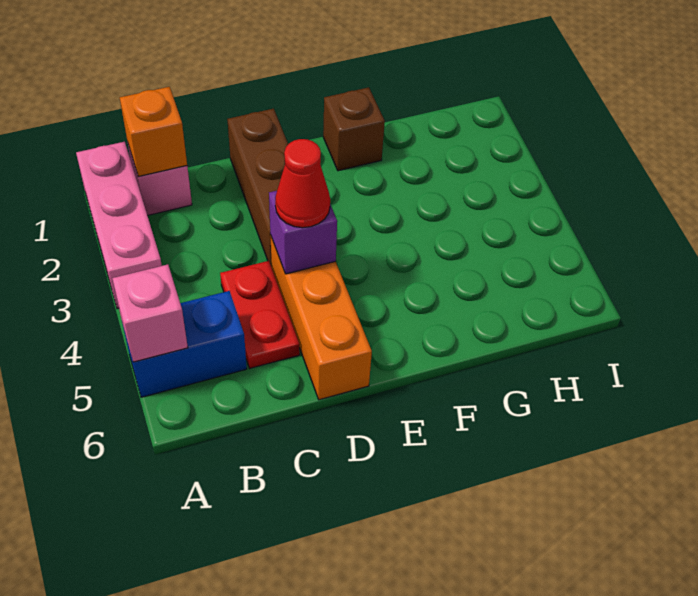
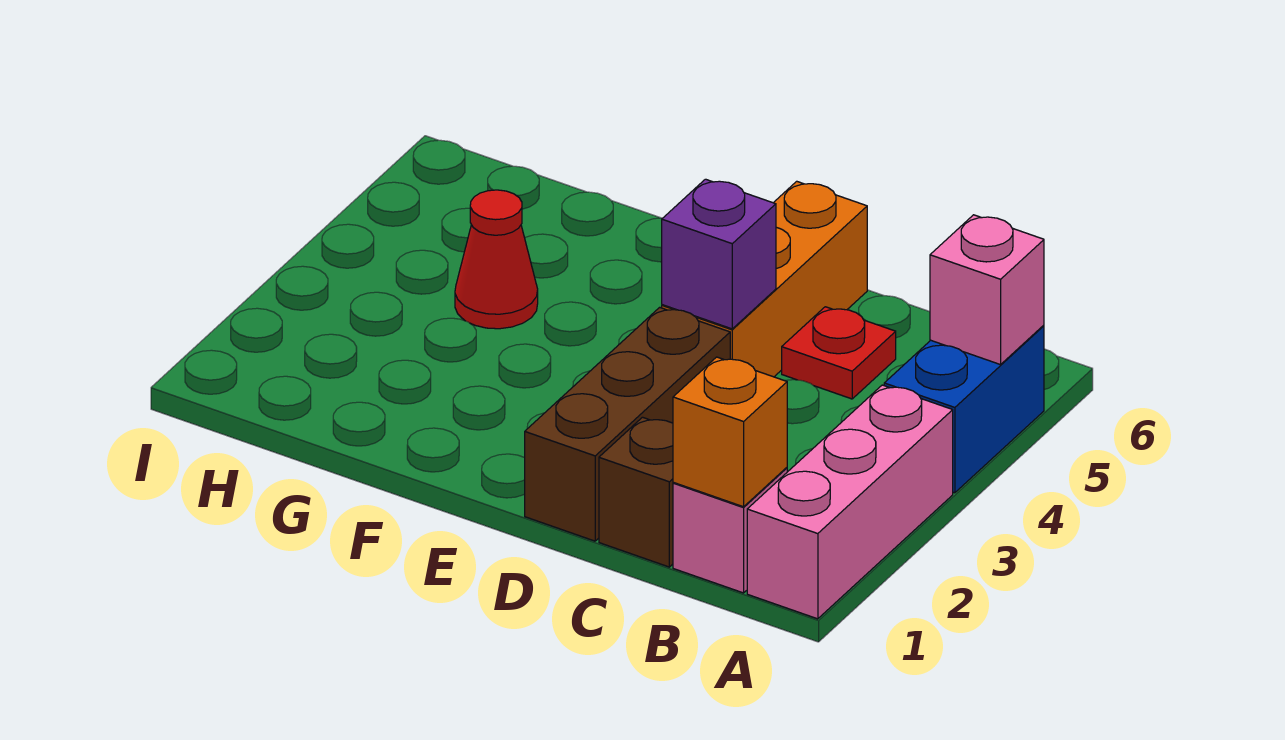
blue brick A5:B5 level 1 -> blue brick A4:A5 level 1
red plate C4:C5 level 1 -> red plate C5 level 1
red cone D4 level 3 -> red cone G4 level 1
brown brick F1 level 1 -> brown brick C1 level 1

